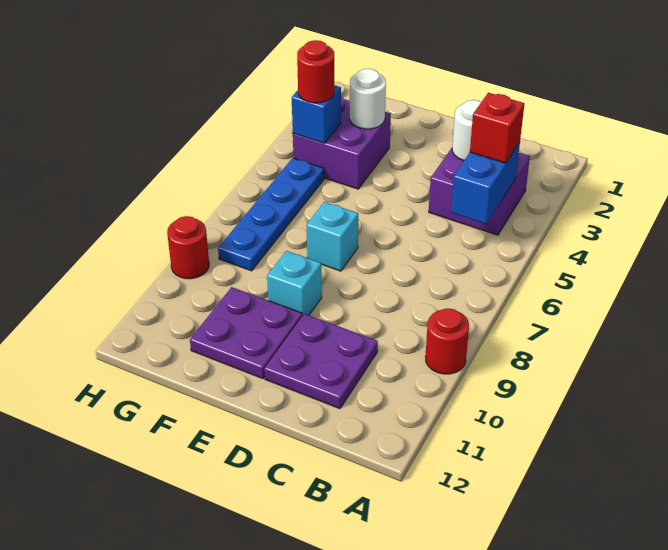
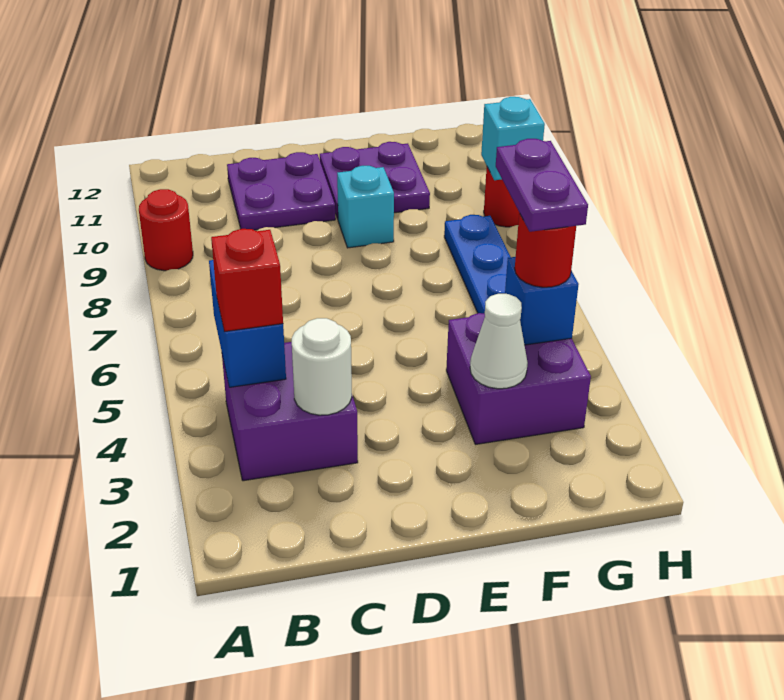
cyan brick E7 level 1 -> cyan brick H9 level 2
white round brick F3 level 2 -> white cone F3 level 2
none -> purple plate G4:G5 level 4

